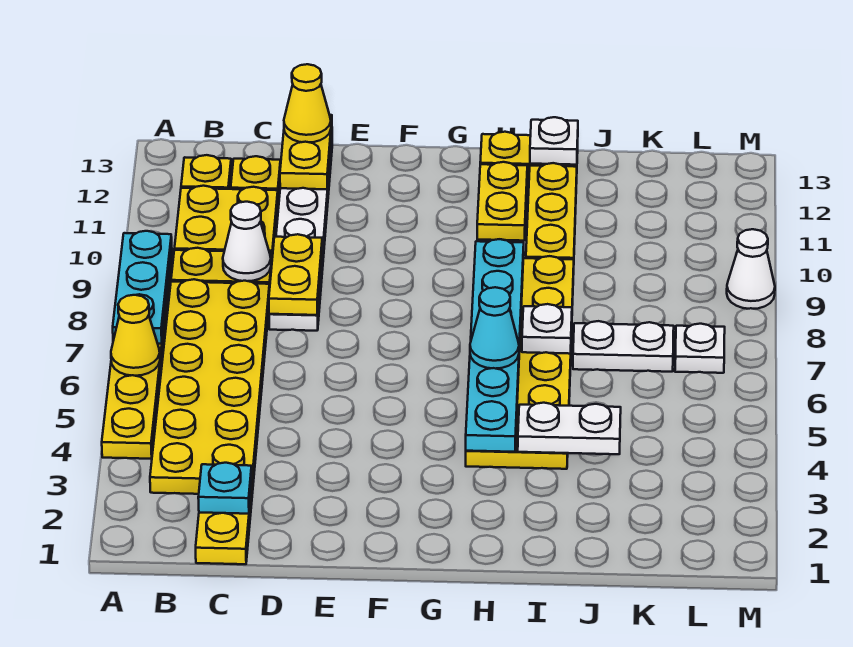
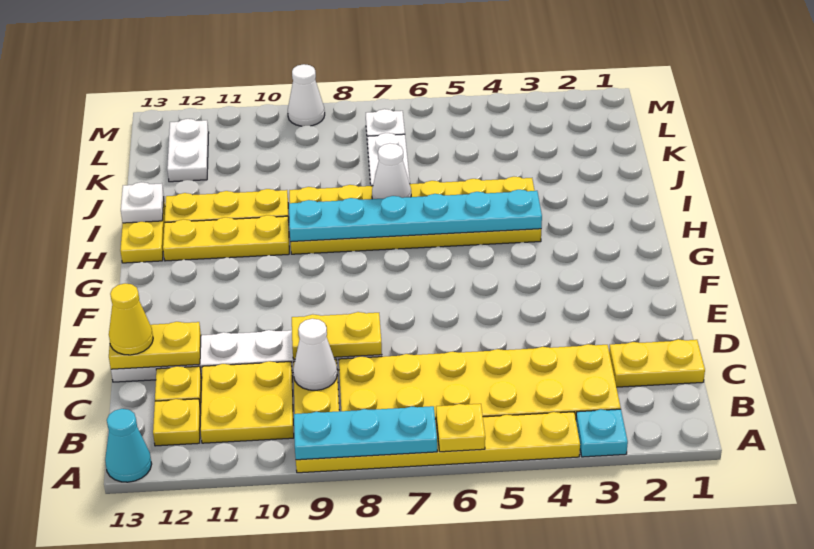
yellow cone A6 level 2 -> yellow plate A6 level 2
cyan plate C2 level 2 -> cyan plate A3 level 1
cyan cone H6 level 3 -> cyan cone A13 level 1
yellow plate H11:H12 level 1 -> yellow plate H10:H12 level 1
white plate I4:J4 level 2 -> white plate K12:L12 level 1
white plate I7 level 2 -> white cone I7 level 2

